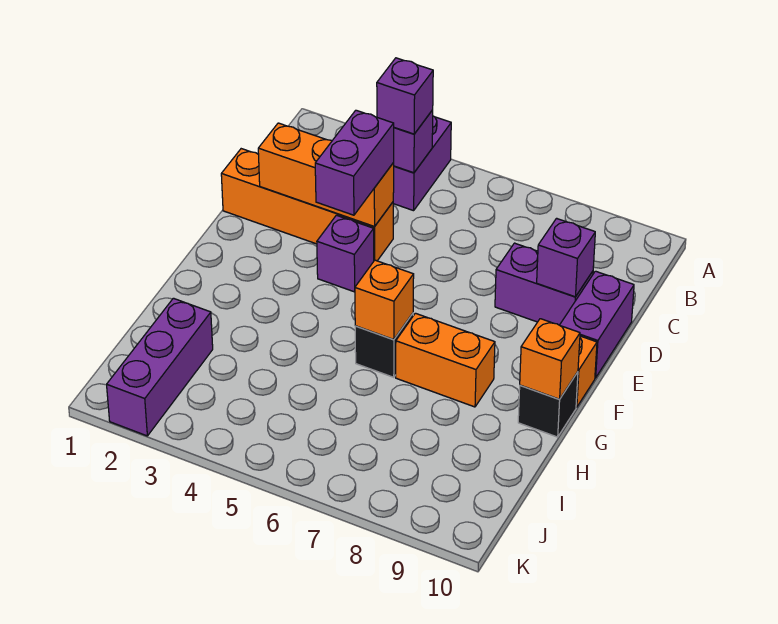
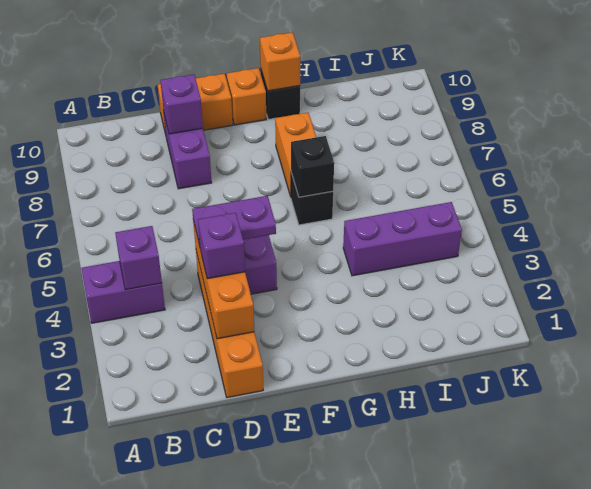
purple brick B4 level 3 -> purple brick D3 level 3
purple brick D4:E4 level 3 -> purple plate D4:E4 level 3
purple brick D10:E10 level 1 -> orange brick D10:E10 level 1
orange brick G6 level 2 -> black brick G6 level 2
purple brick I2:K2 level 1 -> purple brick H4:J4 level 1

